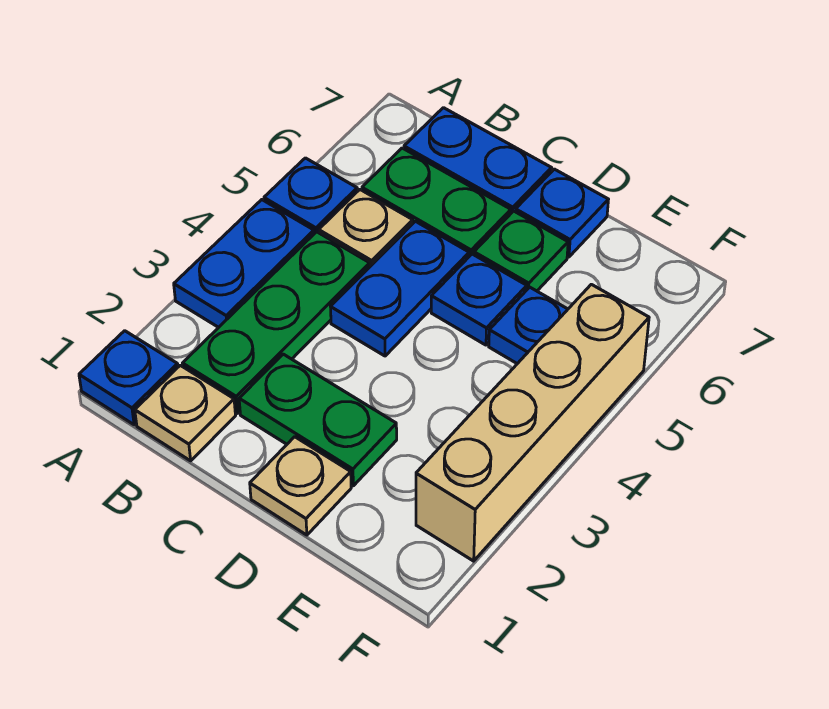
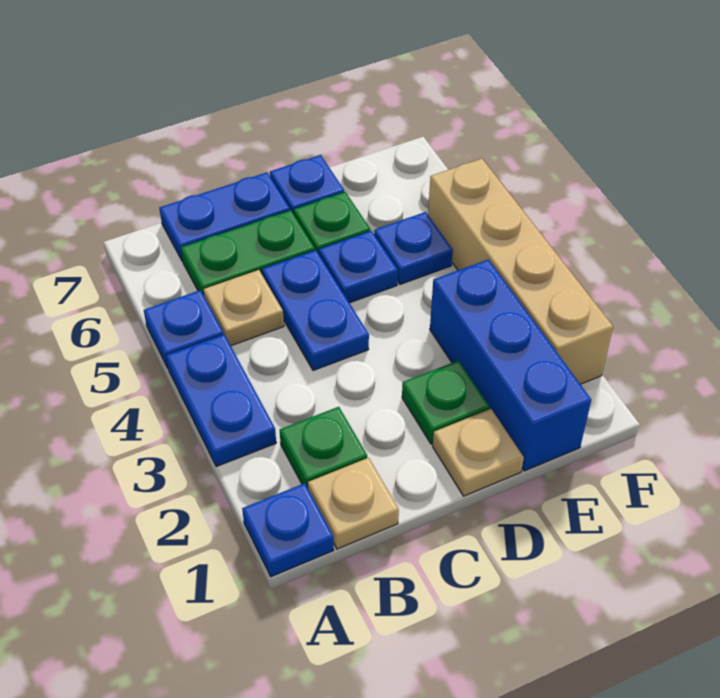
green plate B2:B4 level 1 -> green plate B2 level 1
green plate C2:D2 level 1 -> green plate D2 level 1
none -> blue brick E1:E3 level 1

